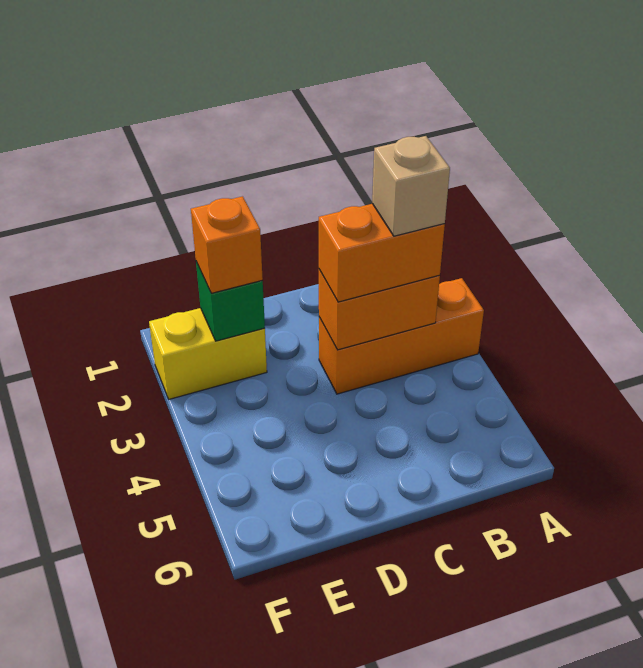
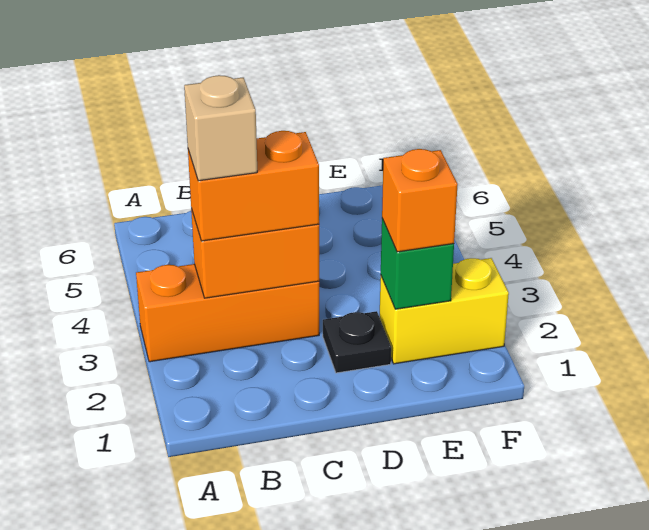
none -> black plate D2 level 1

